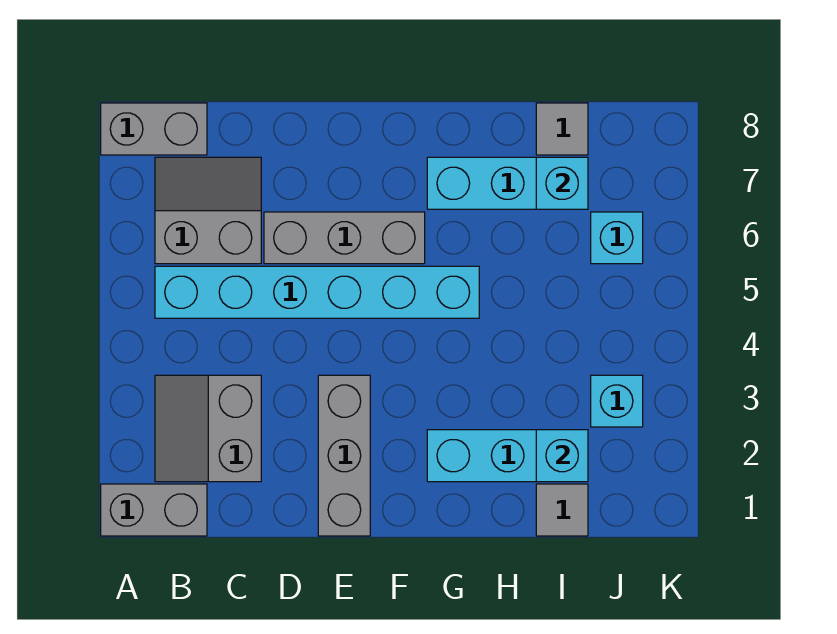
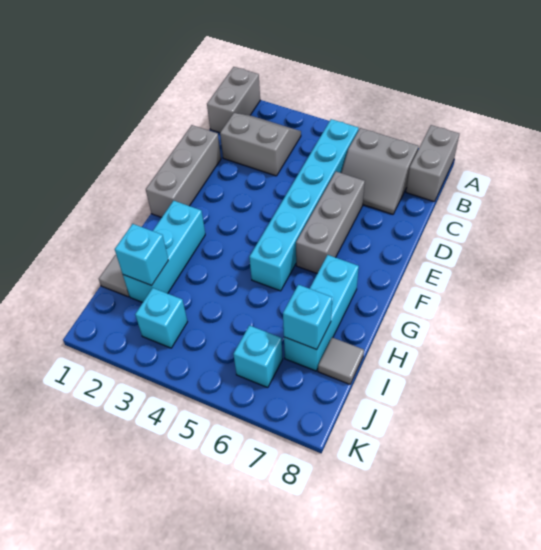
grey slope B6:C7 level 1 top 6 -> grey slope B6:C7 level 1 top B
grey brick E1:E3 level 1 -> grey brick D1:F1 level 1

